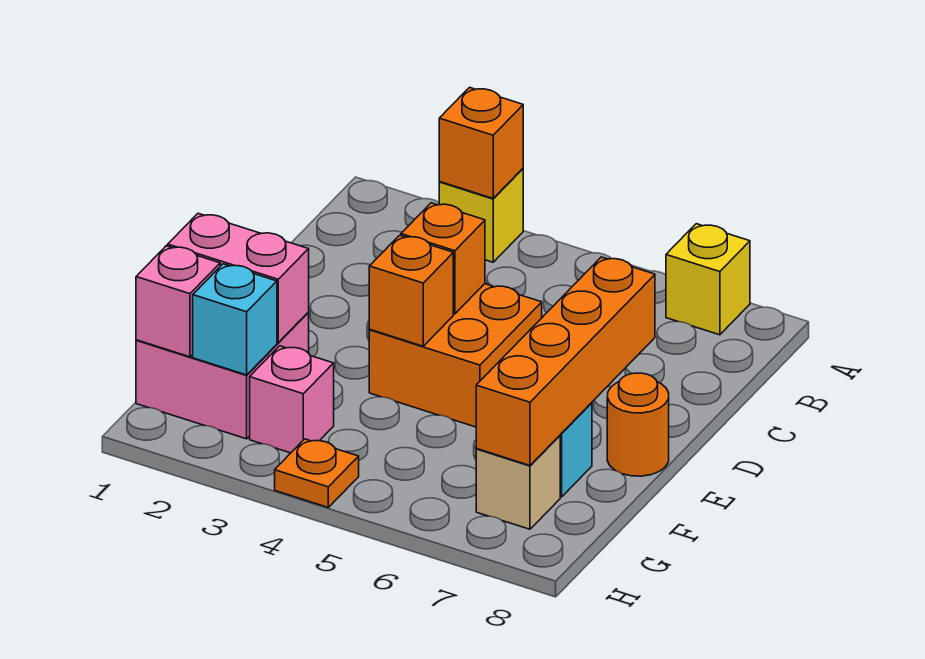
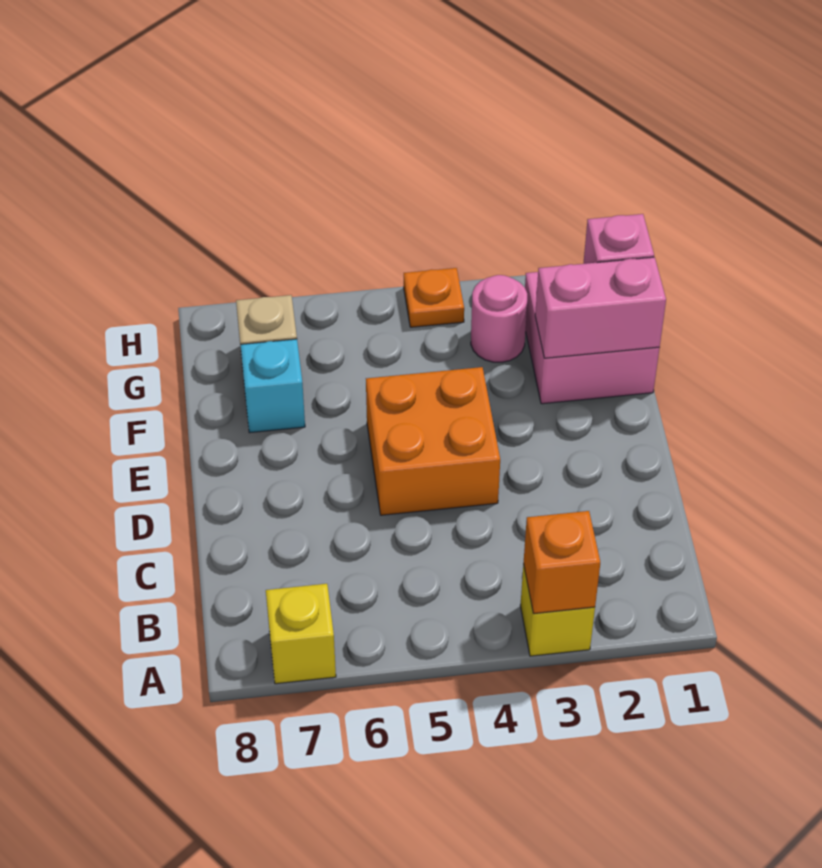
orange brick D4 level 2 -> none
orange brick D7:G7 level 2 -> none
orange brick E4 level 2 -> none
orange round brick E8 level 1 -> none
cyan brick G2 level 2 -> none
pink brick G3 level 1 -> pink round brick G3 level 1

